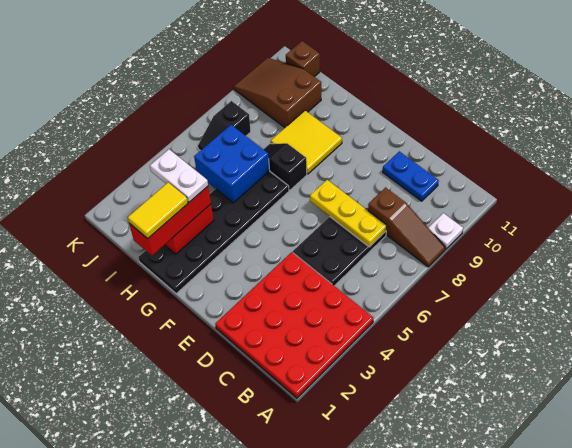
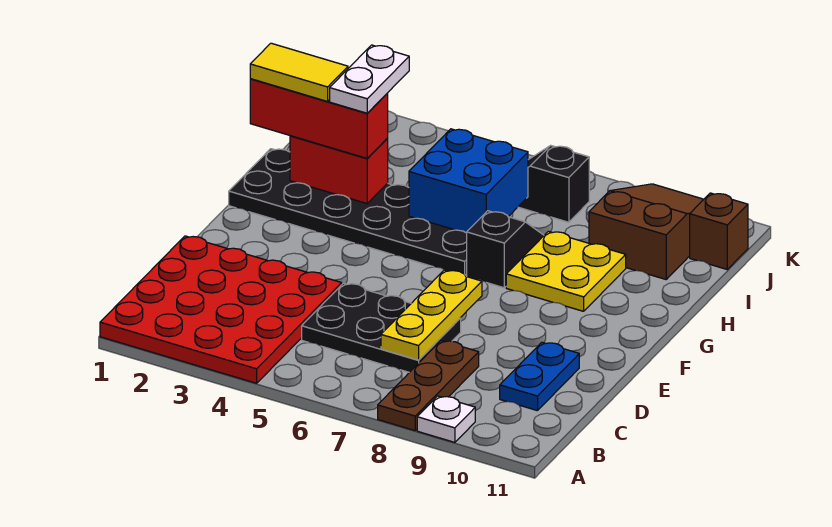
brown slope A8:C8 level 1 top C -> brown plate A8:C8 level 1
yellow tile G8:H9 level 1 -> yellow plate G8:H9 level 1

